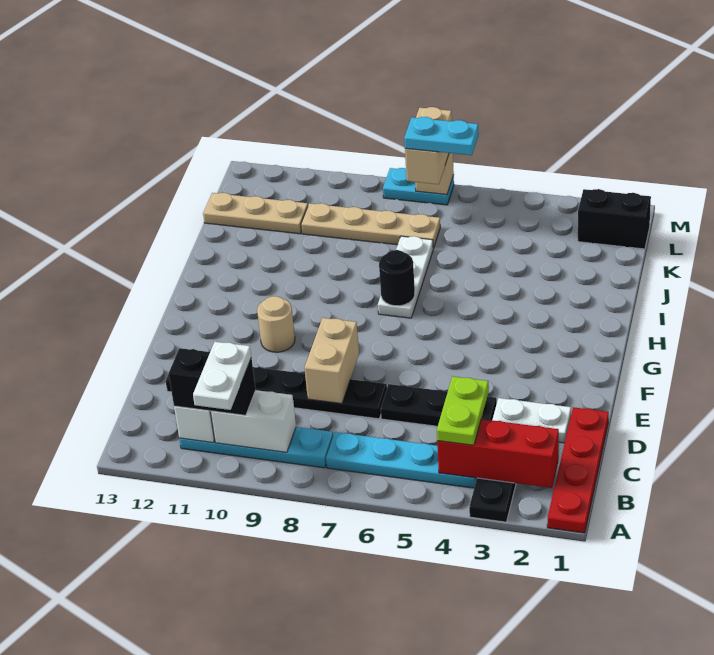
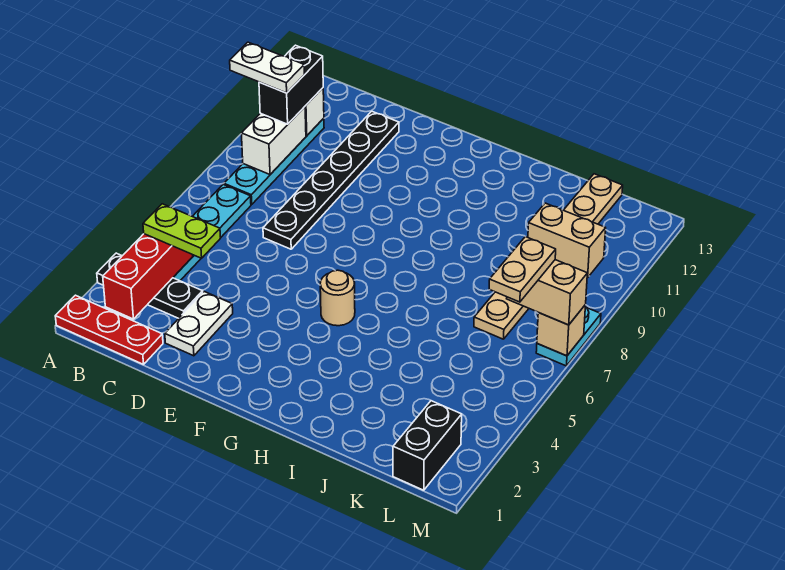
red plate A1:D1 level 1 -> red plate A1:C1 level 1
black plate D4:D6 level 1 -> none
tan brick D8:E8 level 2 -> tan brick K10:L10 level 2
tan round brick F10 level 1 -> tan round brick G5 level 1
white plate H7:J7 level 1 -> none
black round brick H7 level 2 -> none
cyan plate L6:L7 level 4 -> tan plate L6:L7 level 4

